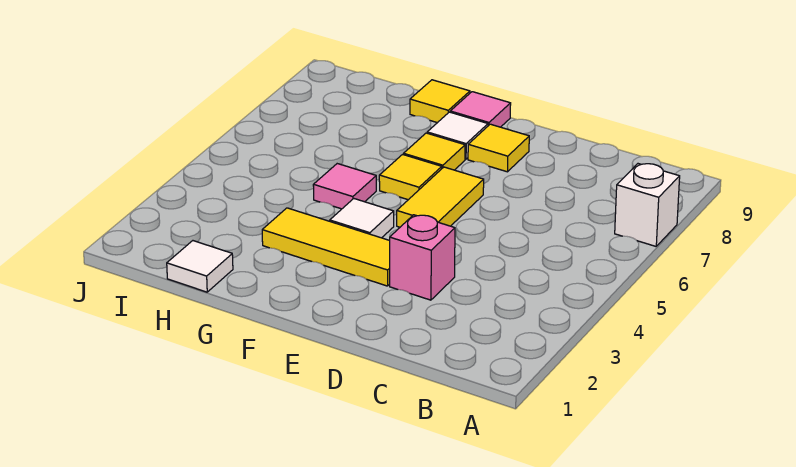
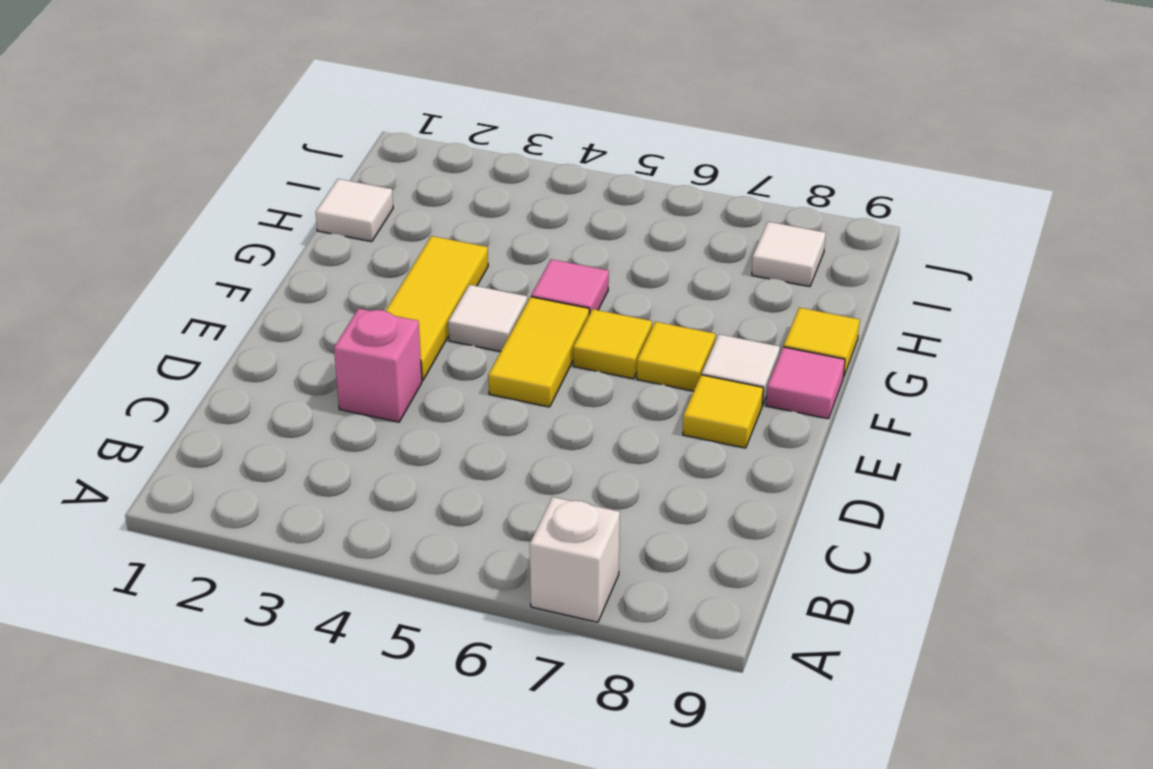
yellow tile E5:E6 level 1 -> yellow tile E5:F5 level 1
none -> white tile I8 level 1

